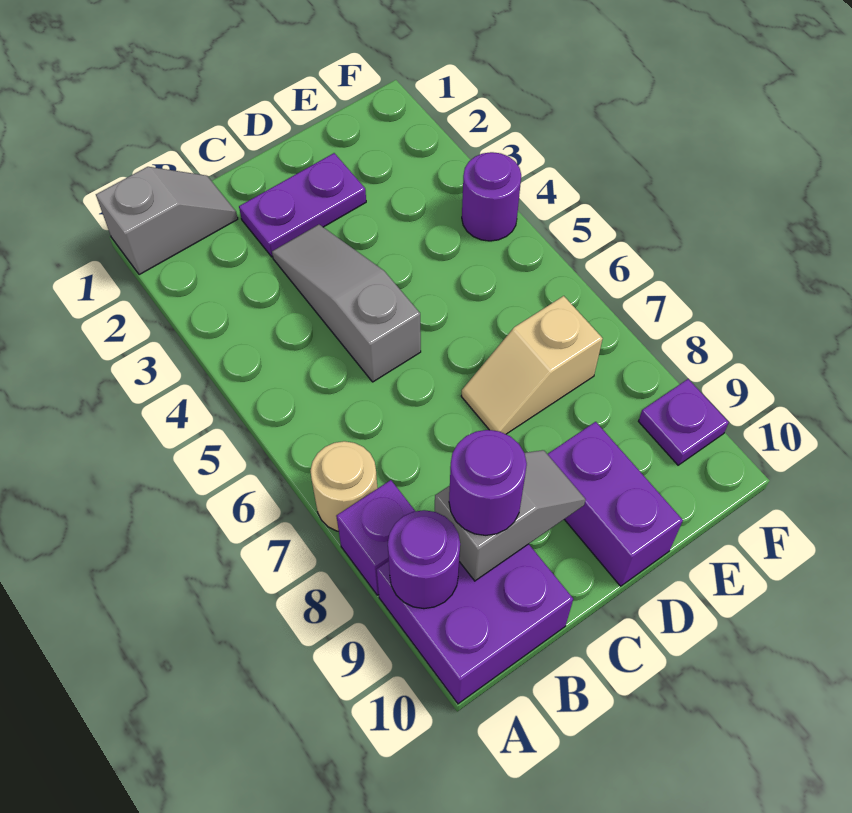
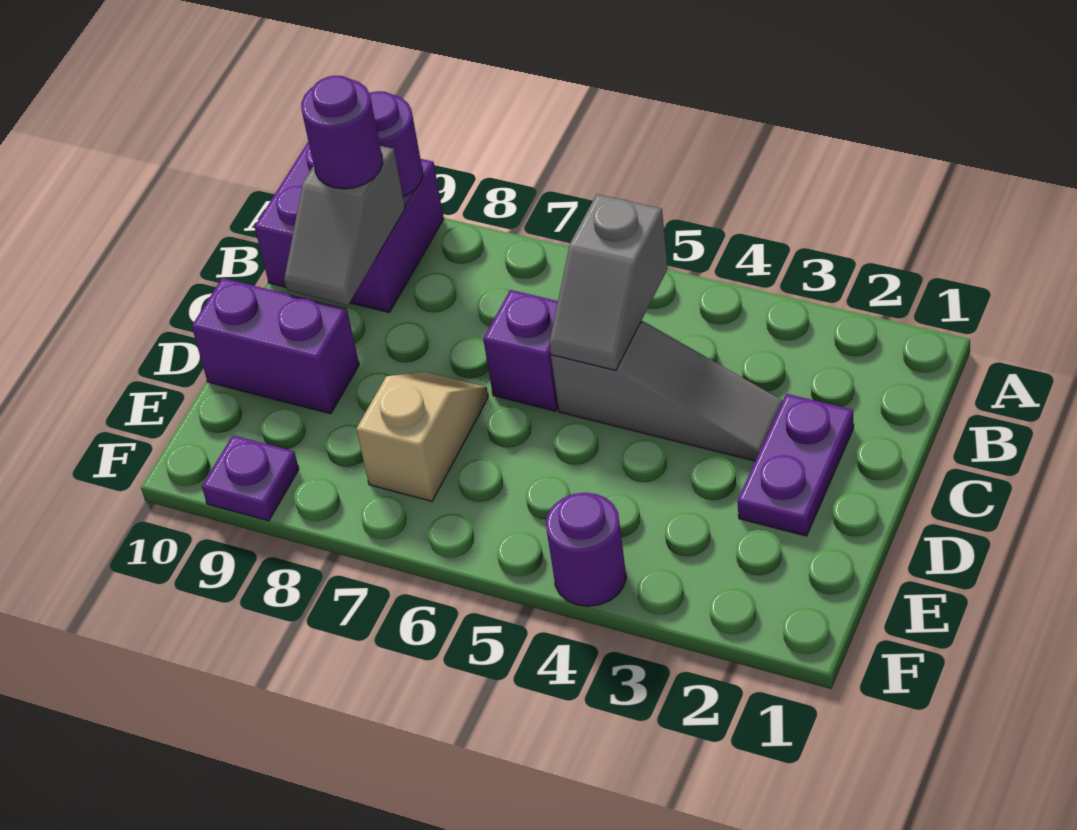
grey slope A1:B1 level 1 top A -> grey slope B5:C5 level 2 top B
tan round brick A7 level 1 -> none
purple brick A8 level 1 -> purple brick C6 level 1

